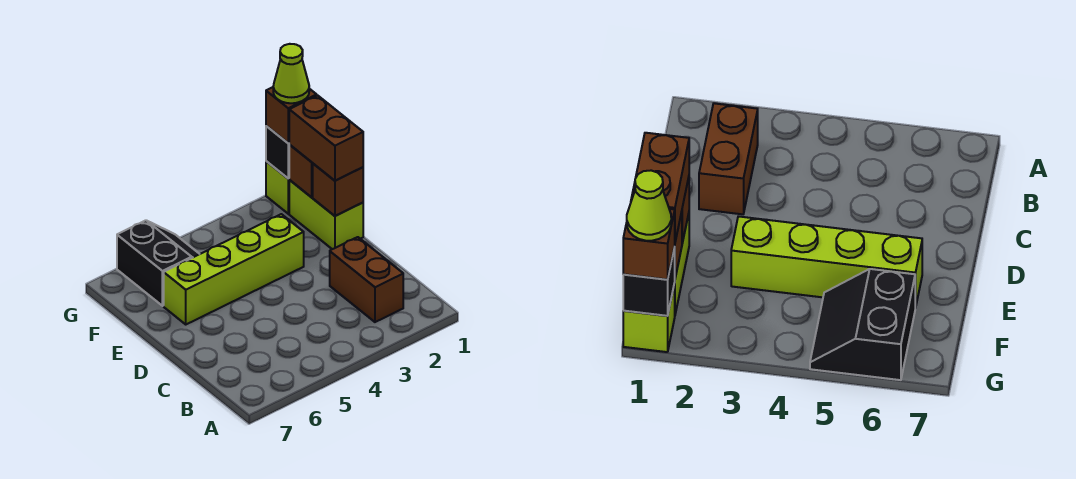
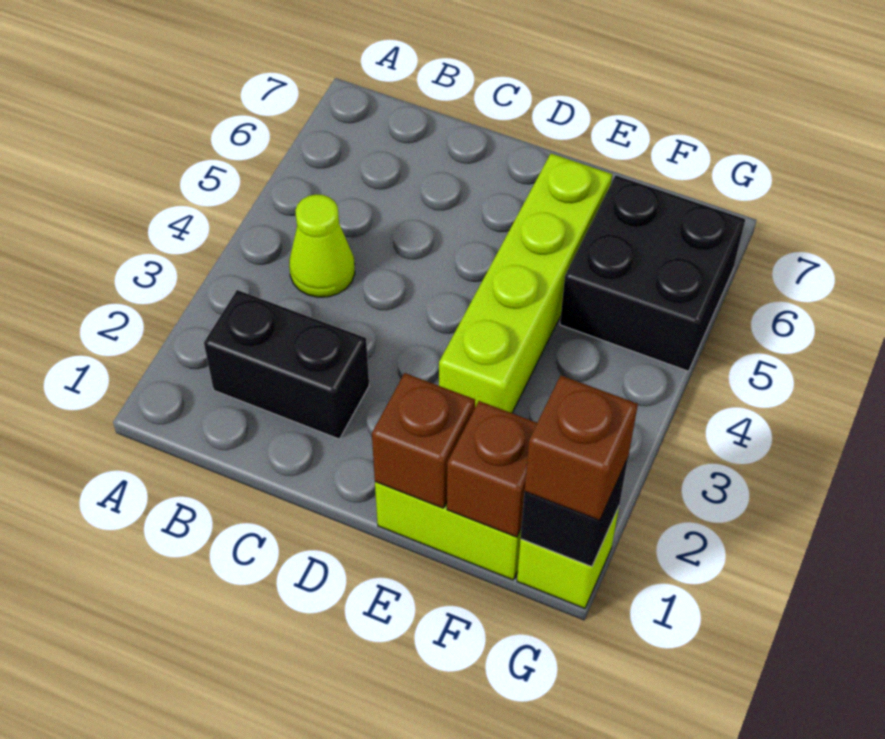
brown brick B2:C2 level 1 -> black brick B2:C2 level 1
brown brick E1:F1 level 3 -> none
black slope F5:G6 level 1 top 6 -> black brick F5:G6 level 1
lime cone G1 level 4 -> lime cone B4 level 1

